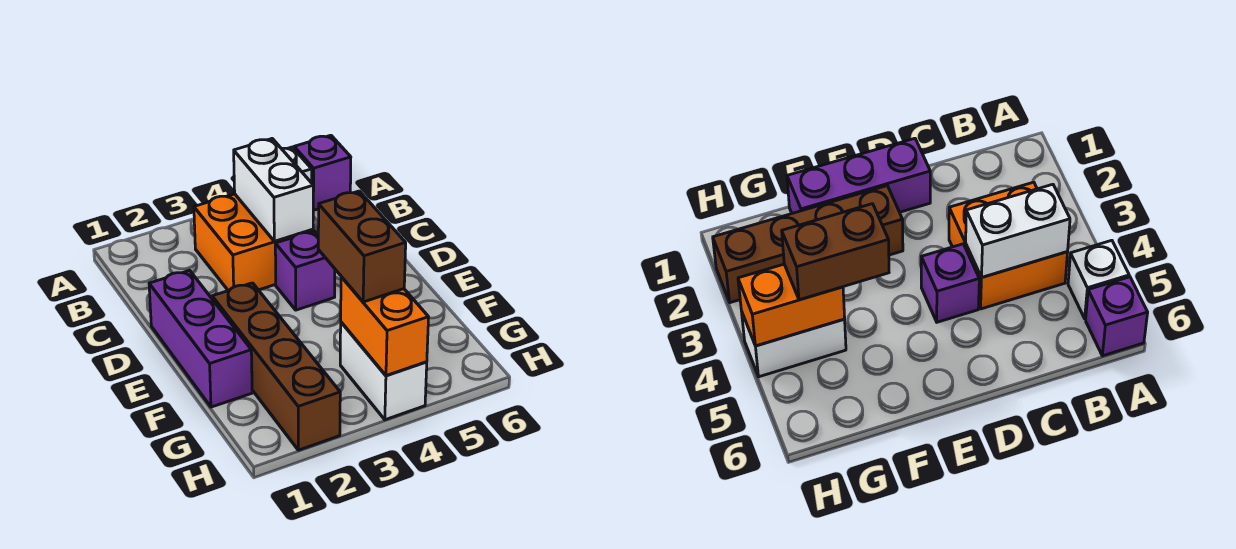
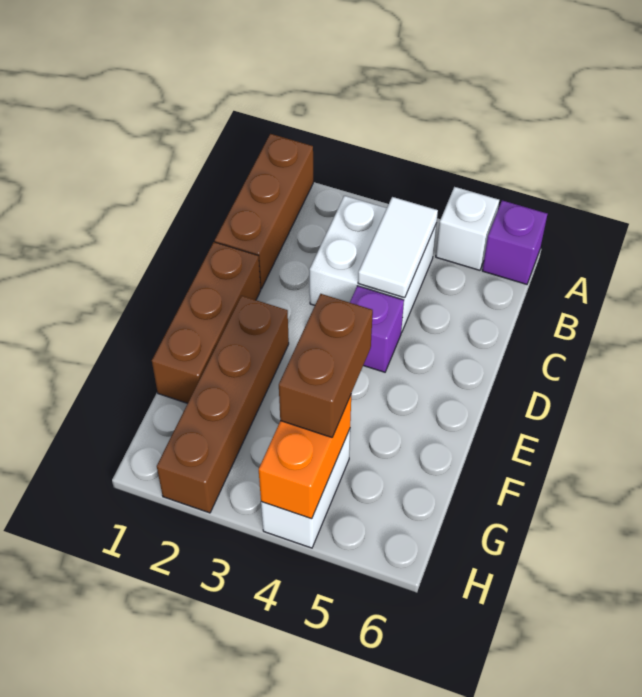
none -> brown brick A1:C1 level 1
orange brick B3:C4 level 1 -> white brick B3:C4 level 1
white brick B4:C4 level 2 -> white tile B4:C4 level 2
purple brick D1:F1 level 1 -> brown brick D1:F1 level 1

